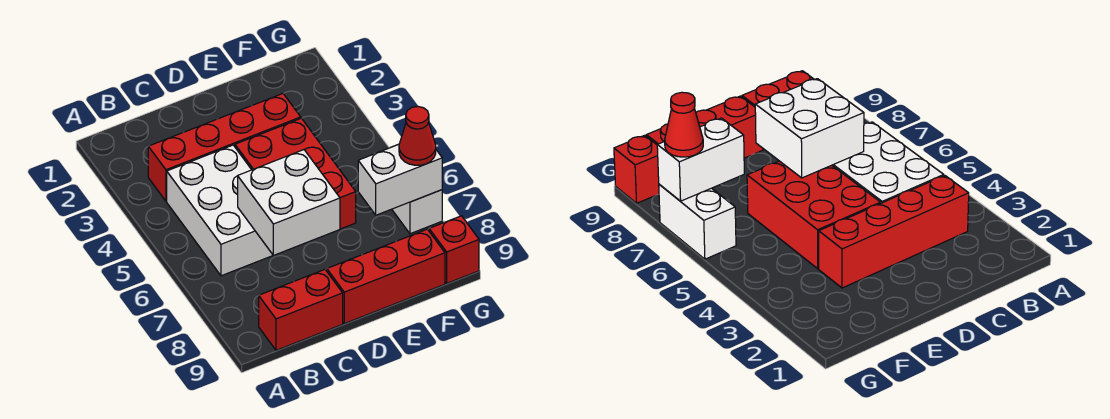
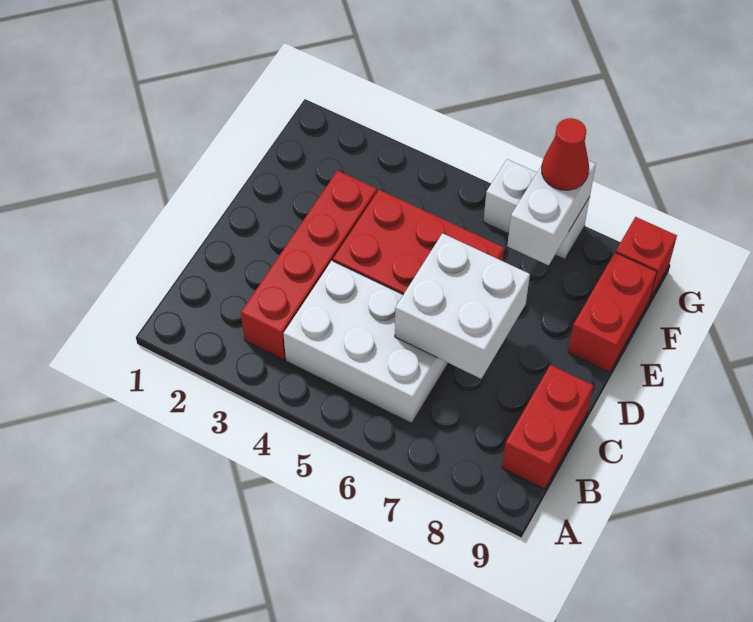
red brick D9:F9 level 1 -> red brick E9:F9 level 1

